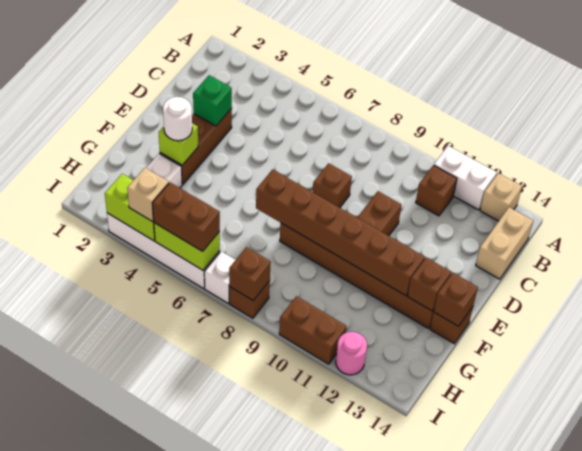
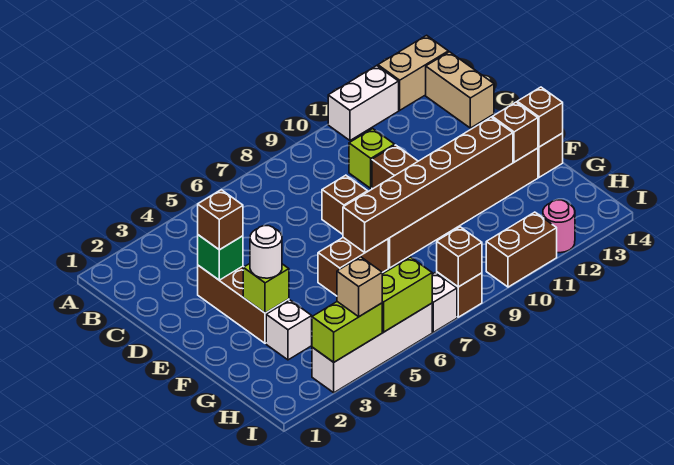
tan brick A13 level 1 -> tan brick A13:A14 level 1
brown brick B11 level 1 -> brown brick D3 level 3
none -> lime brick C10 level 1
brown brick I5:I6 level 3 -> brown brick F6:F7 level 1

